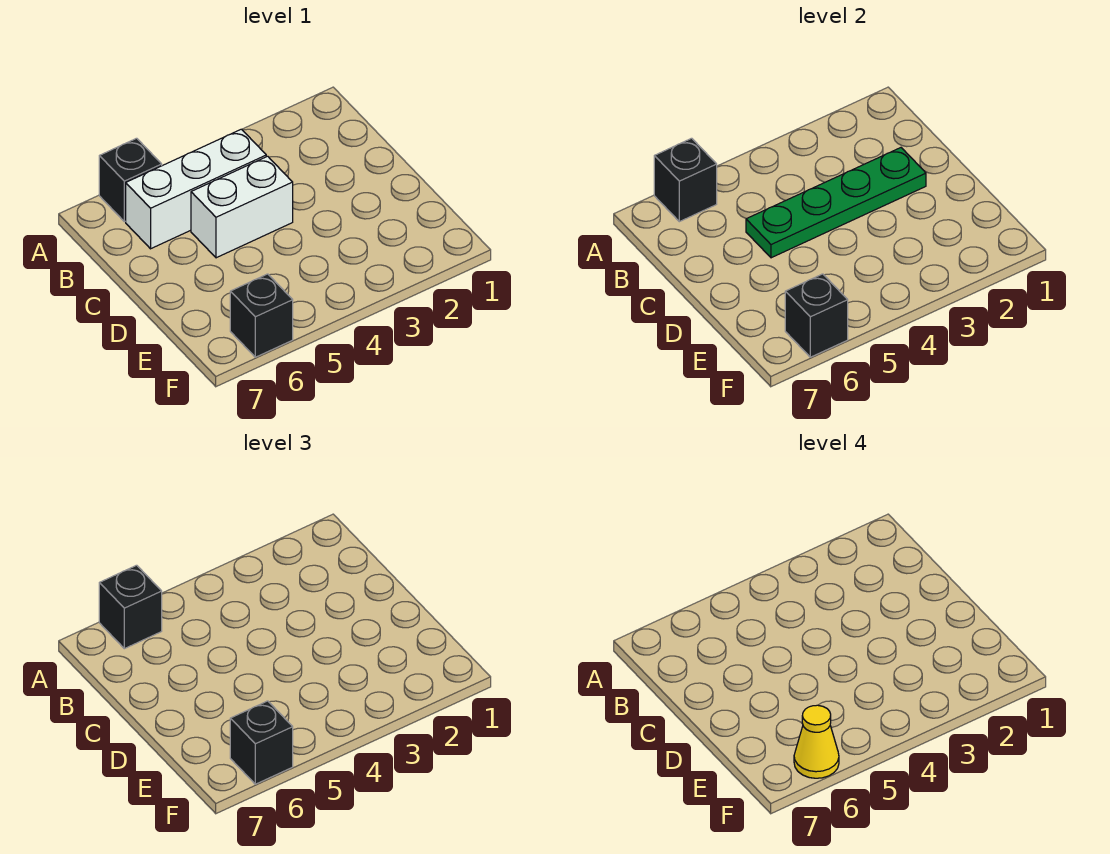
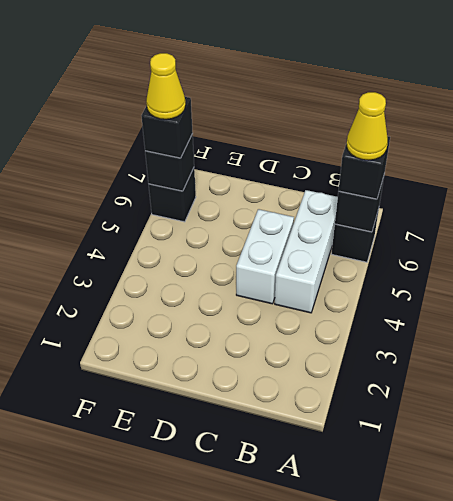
none -> yellow cone A6 level 4
green plate C2:C5 level 2 -> none

